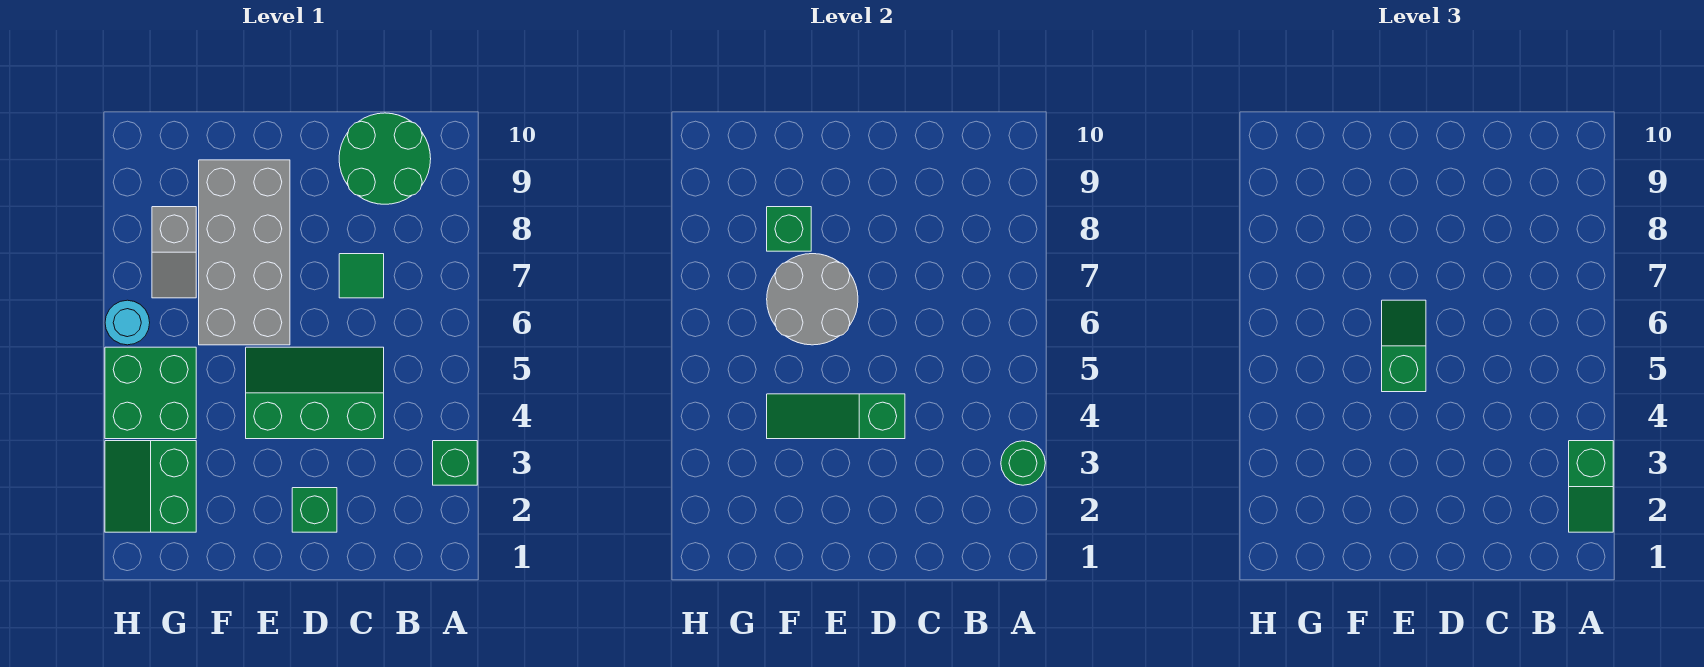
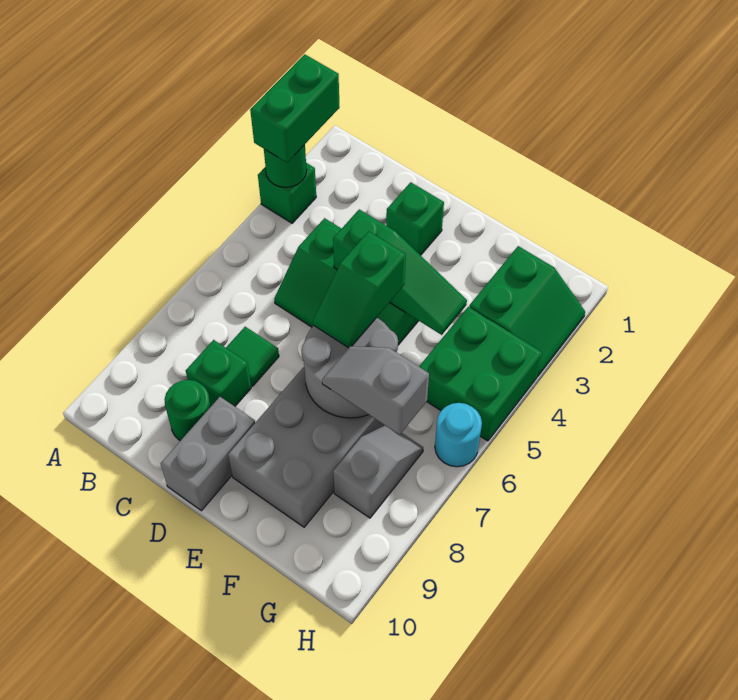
green slope A2:A3 level 3 top 3 -> green brick A2:A3 level 3
green round brick B9:C10 level 1 -> green round brick C9 level 1
none -> grey brick D9:D10 level 1
none -> grey slope F7:G7 level 3 top G
green brick F8 level 2 -> green brick C8 level 1

